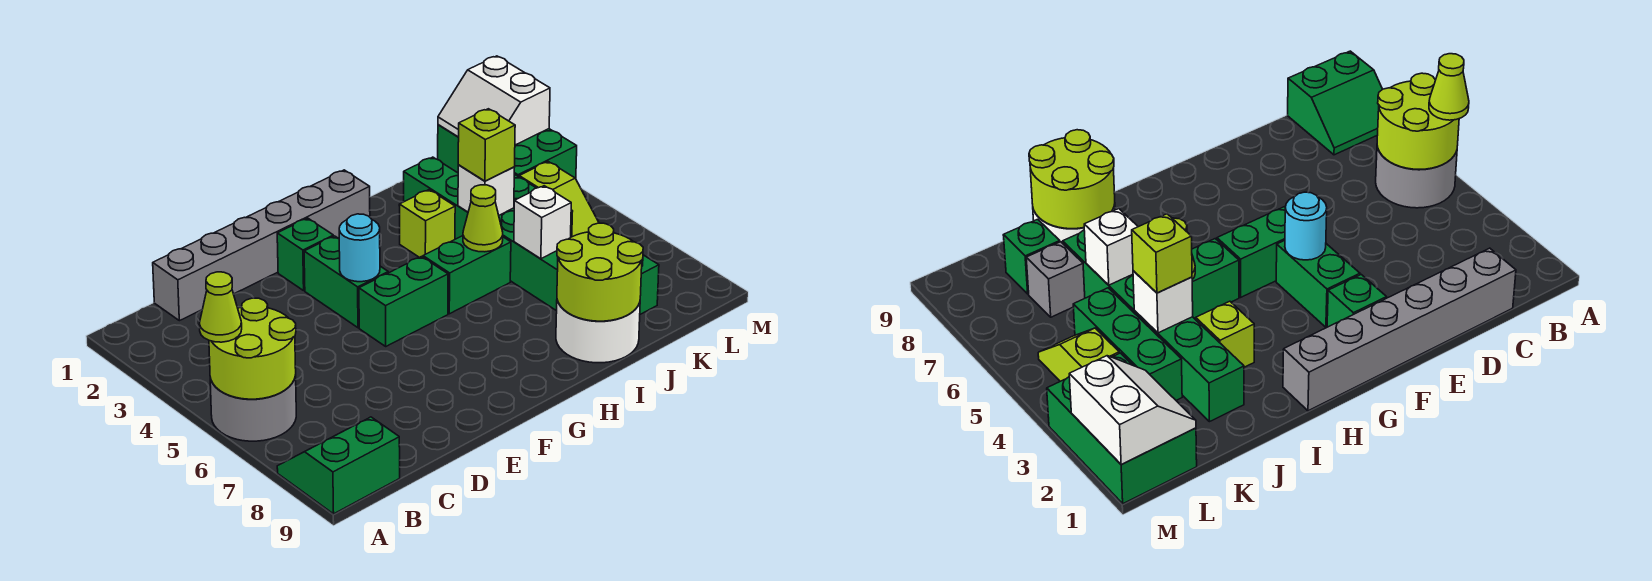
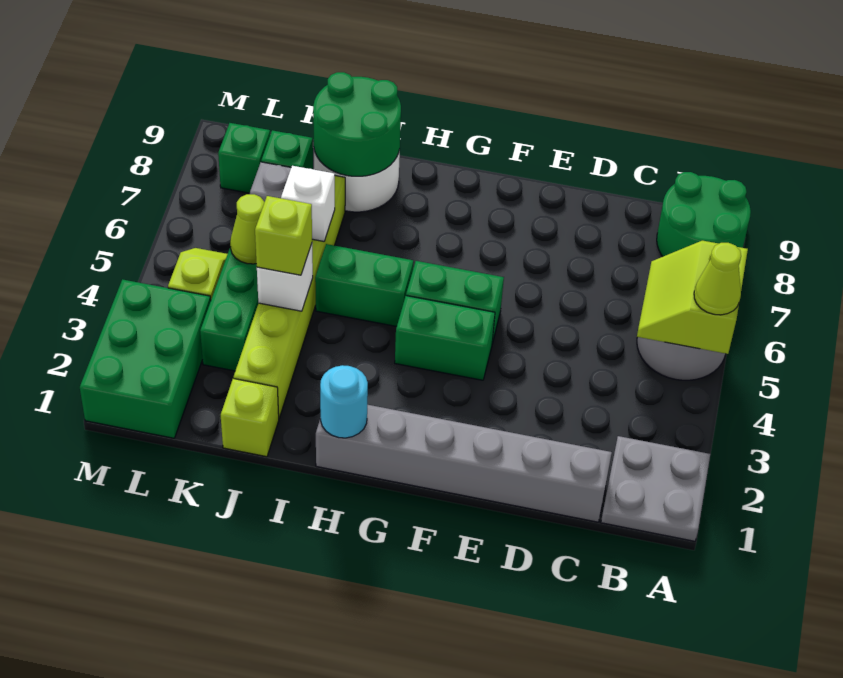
none -> grey plate A1:B2 level 1
lime round brick A5:B6 level 2 -> lime slope A5:B6 level 2 top A
green slope A8:B9 level 1 top 9 -> green round brick A8:B9 level 1
green brick F2 level 1 -> green brick L8 level 1
green brick F3:F4 level 1 -> green brick F4:G4 level 1
cyan round brick F4 level 2 -> cyan round brick H1 level 2
lime brick I3 level 1 -> lime brick J1 level 1
lime cone I5 level 2 -> lime cone K5 level 2
lime round brick I8:J9 level 2 -> green round brick I8:J9 level 2
green brick J2:J7 level 1 -> lime brick J2:J7 level 1
white slope L1:M2 level 2 top M -> none

